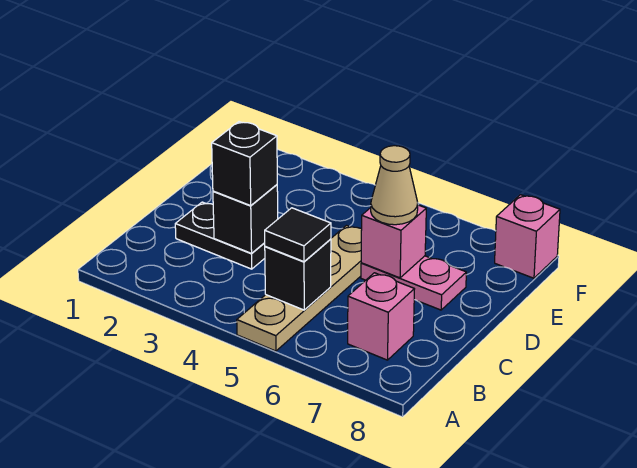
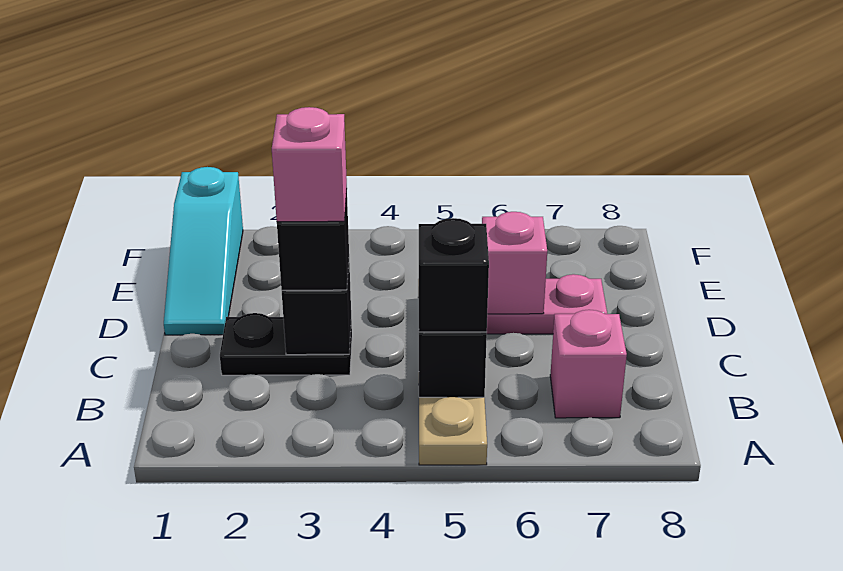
black tile B5 level 3 -> black brick B5 level 3
none -> cyan slope D1:F1 level 1 top F
tan cone D6 level 3 -> none
pink brick F8 level 1 -> pink brick C3 level 4

